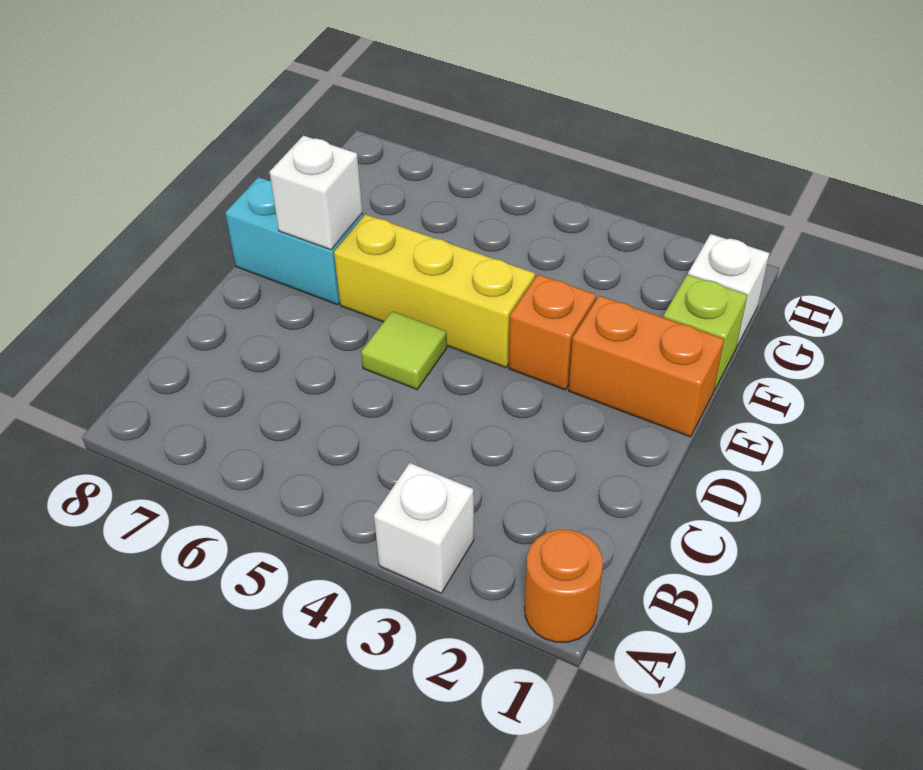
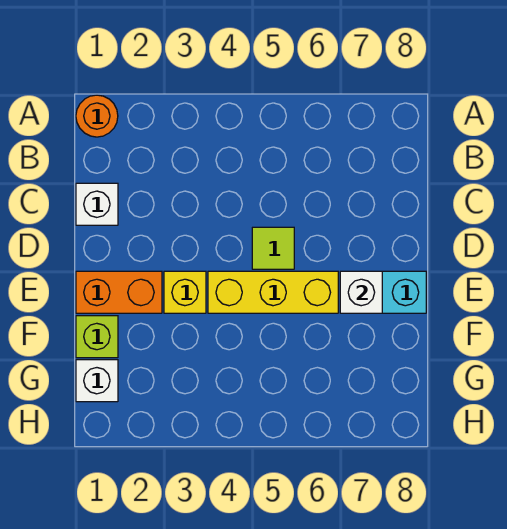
white brick A3 level 1 -> white brick C1 level 1
orange brick E3 level 1 -> yellow brick E3 level 1

